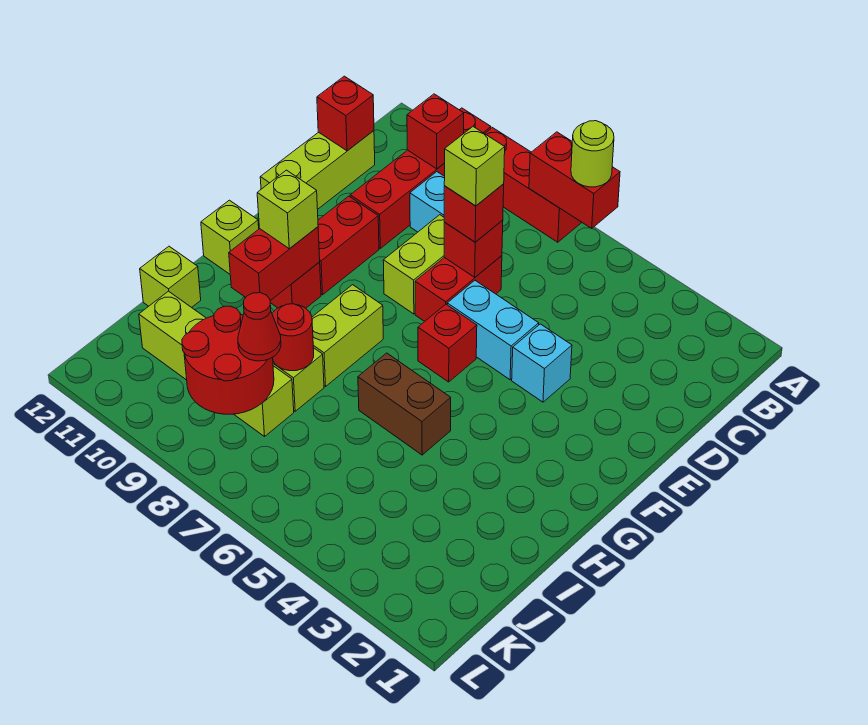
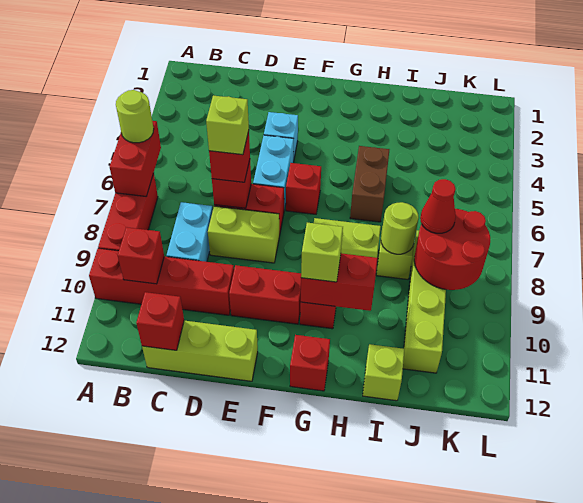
lime brick G12 level 1 -> red brick G12 level 1
red round brick I8 level 2 -> lime round brick I8 level 2

